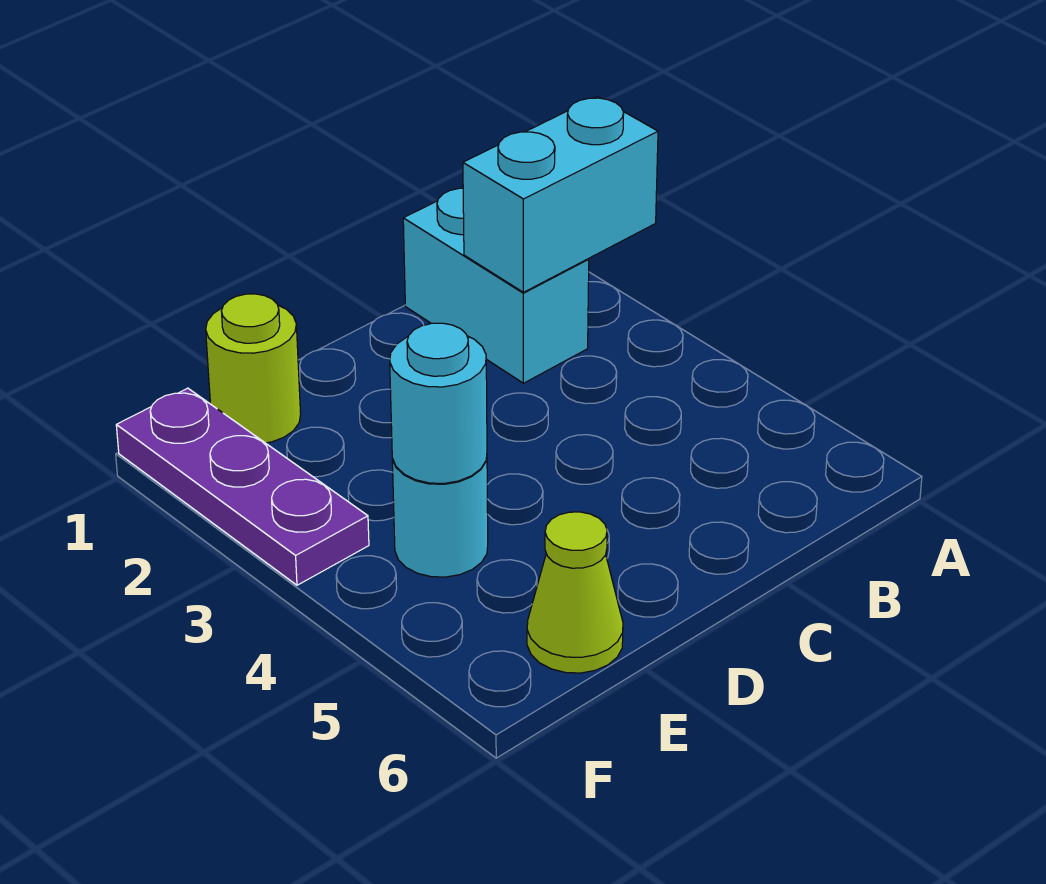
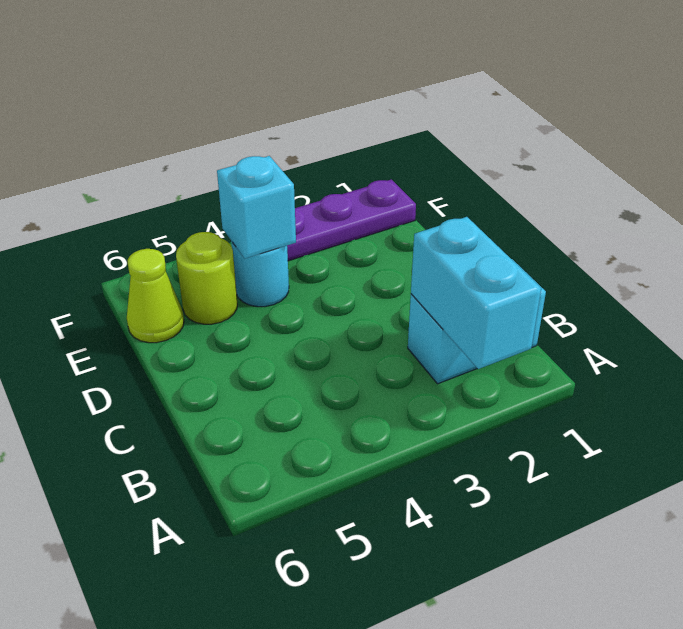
lime round brick E1 level 1 -> lime round brick E5 level 1
cyan round brick E4 level 2 -> cyan brick E4 level 2

